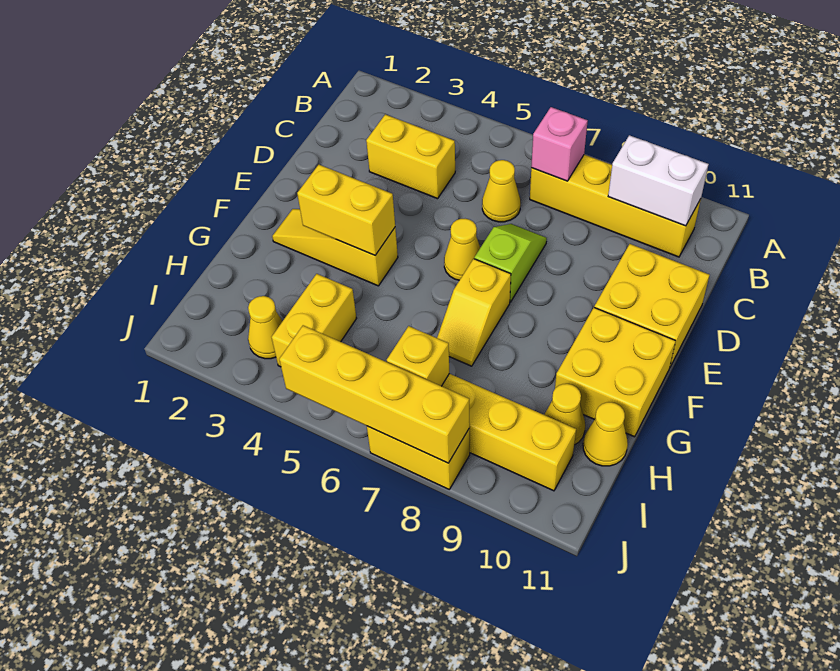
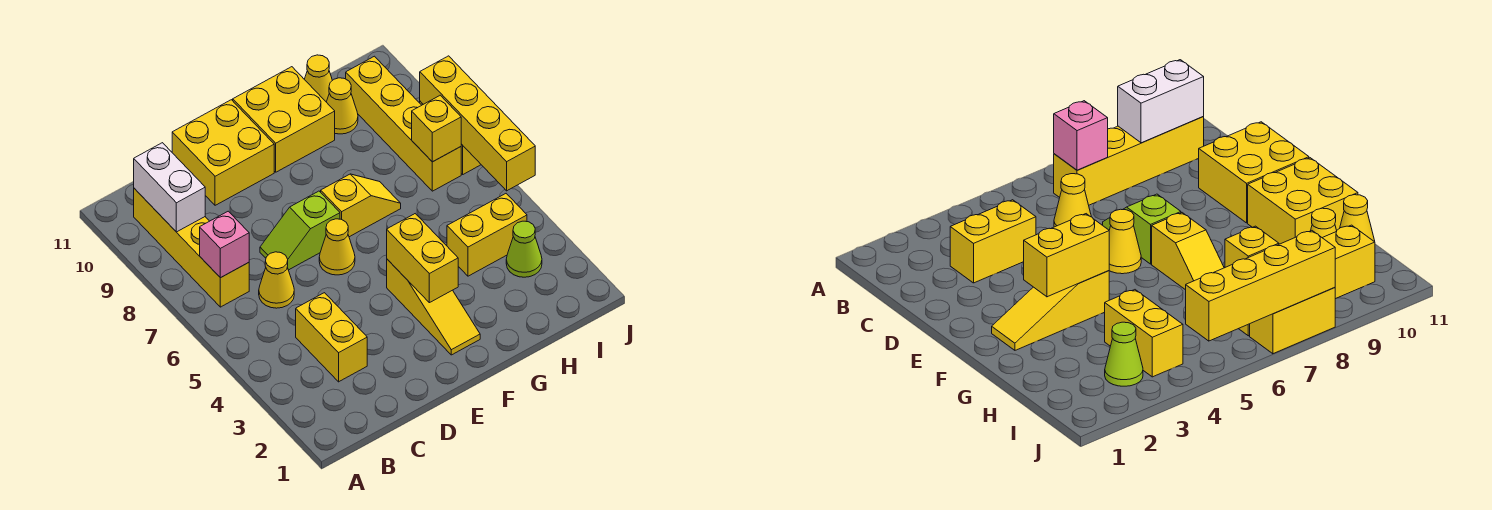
yellow cone I3 level 1 -> lime cone I3 level 1

